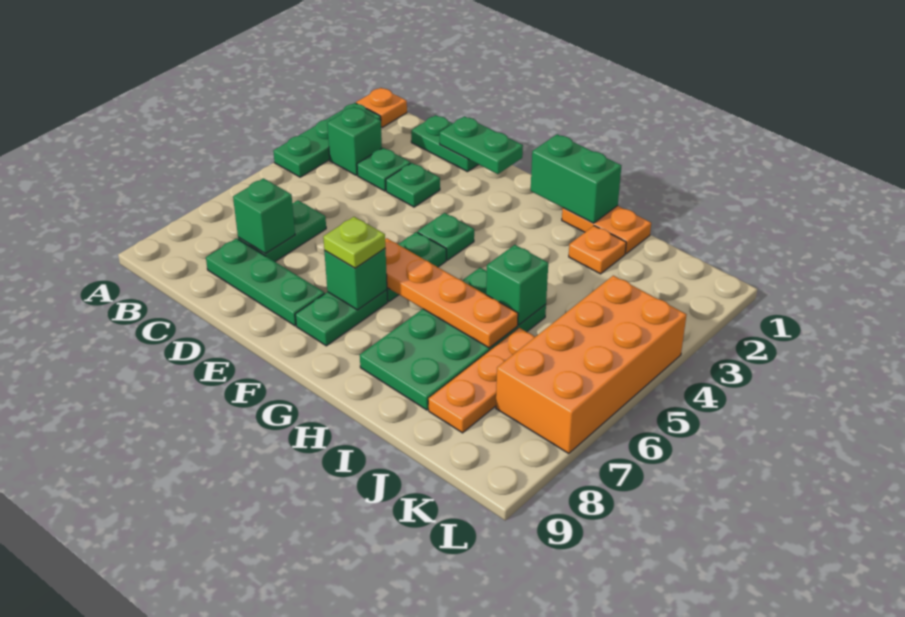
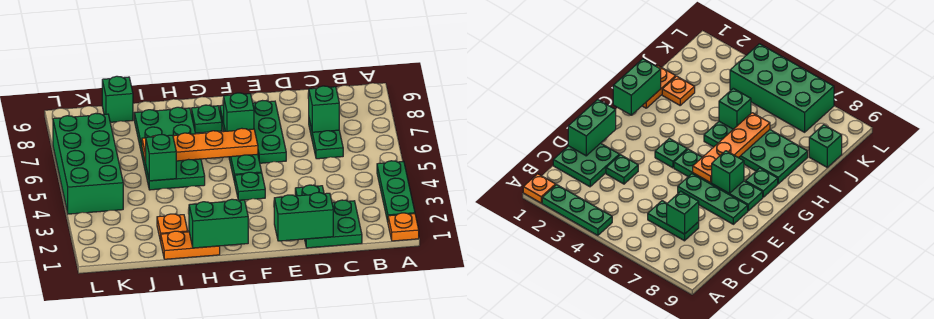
green brick B3 level 1 -> green brick J9 level 1
green plate C1:D1 level 1 -> green plate C1:D2 level 1
green plate C3 level 1 -> green plate G8 level 1
green plate C8:E8 level 1 -> green plate E6:E8 level 1
green plate D1:E1 level 2 -> green brick D1:E1 level 2
lime plate F7 level 3 -> none
orange plate J6:J8 level 1 -> none
orange brick K4:L7 level 1 -> green brick K4:L7 level 1

